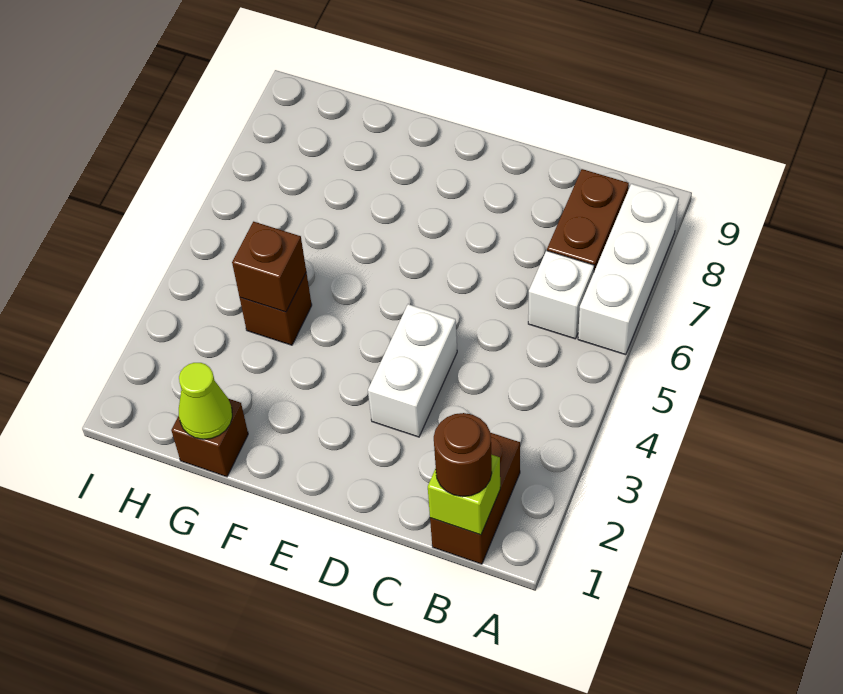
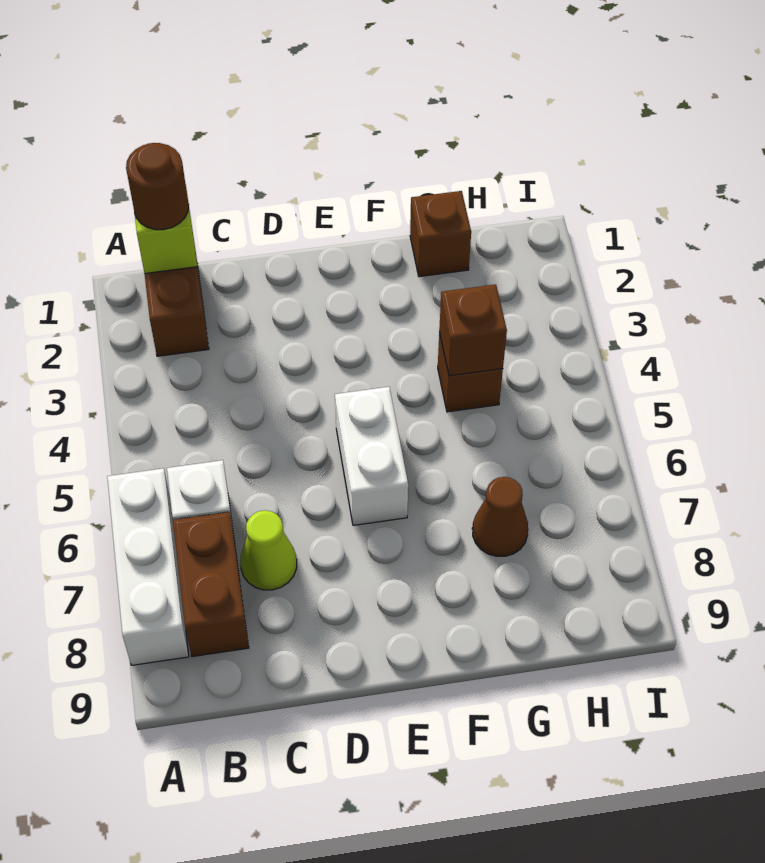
white brick D3:D4 level 1 -> white brick E5:E6 level 1
lime cone G1 level 2 -> lime cone C7 level 1
none -> brown cone G7 level 1

